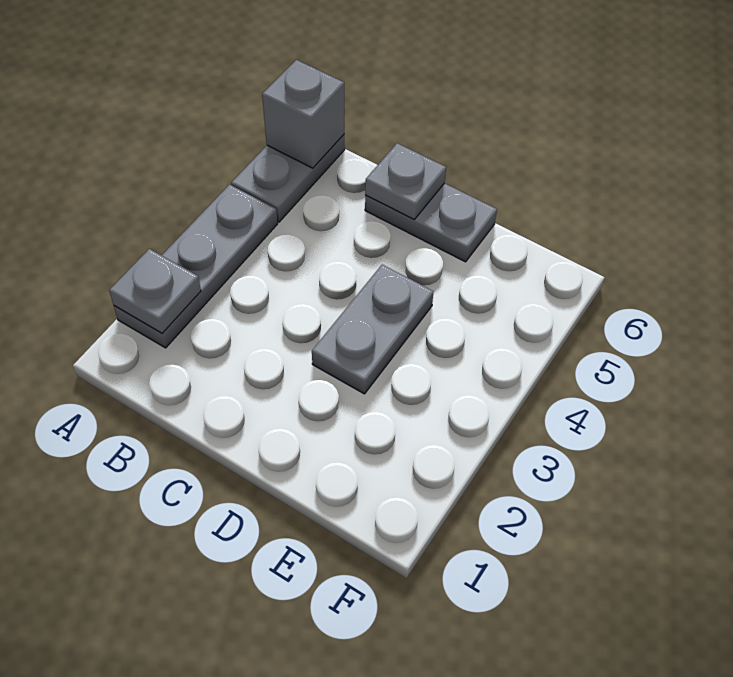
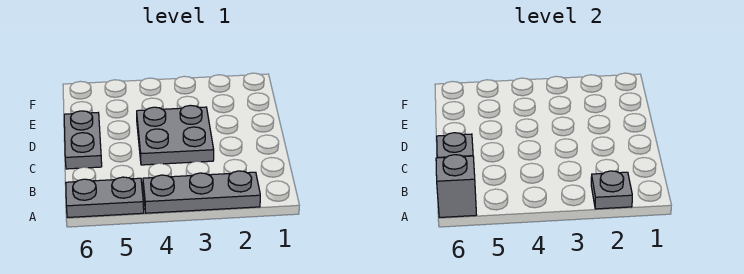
grey plate D3:D4 level 1 -> grey plate C3:D4 level 1

